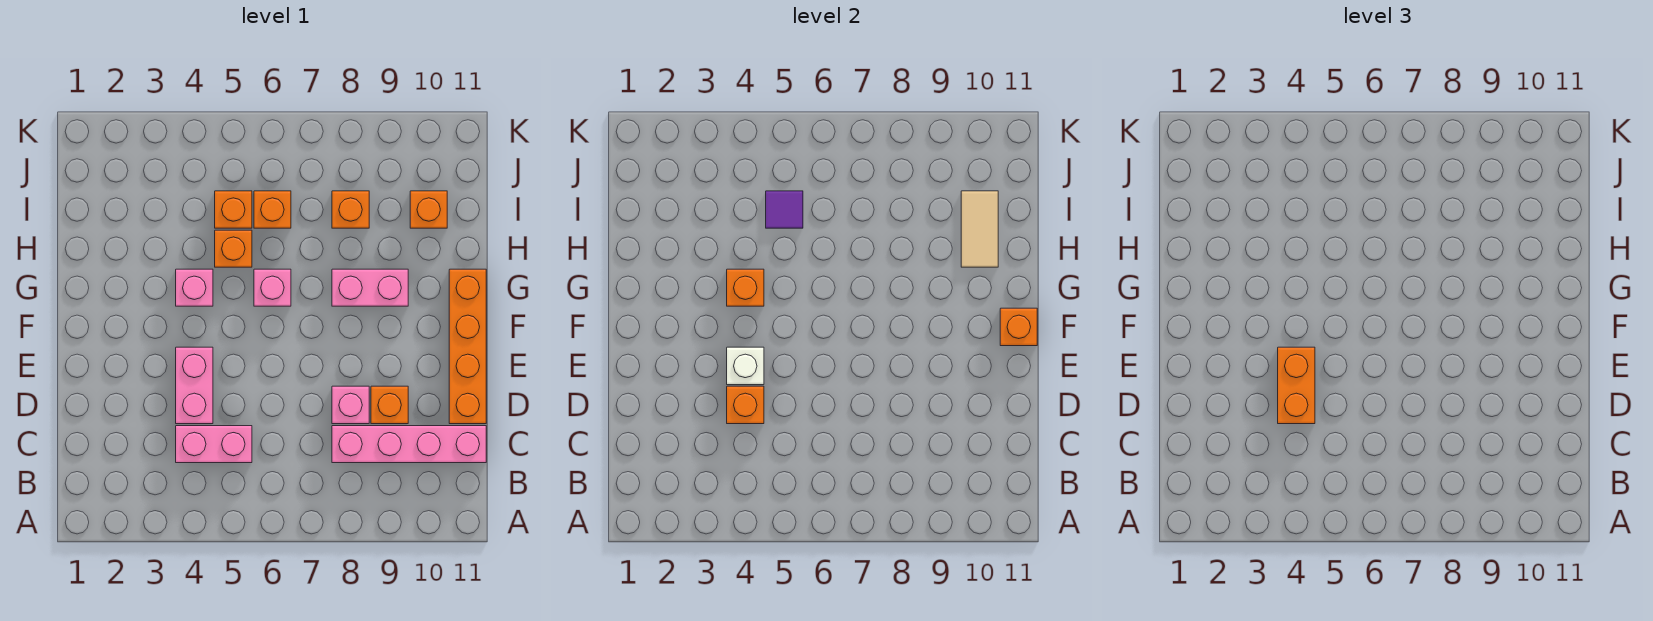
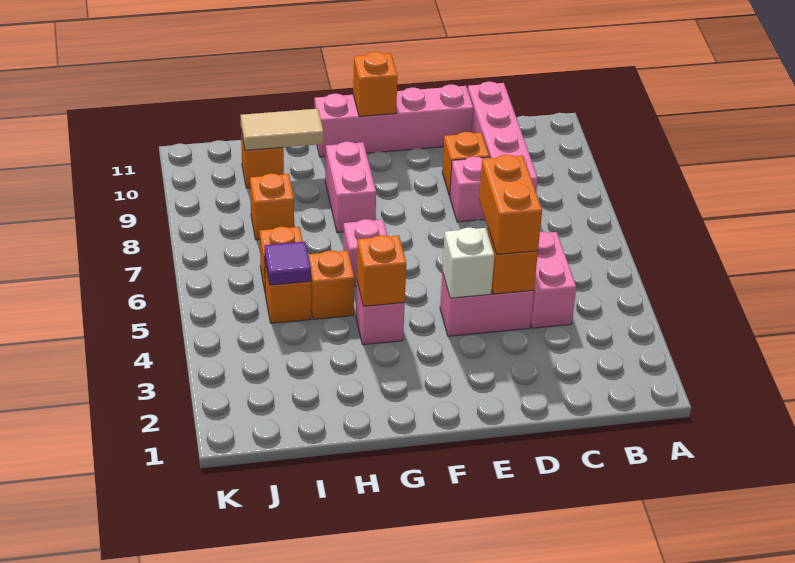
orange brick D4:E4 level 3 -> orange brick D4:D5 level 3
orange brick D11:G11 level 1 -> pink brick D11:G11 level 1

